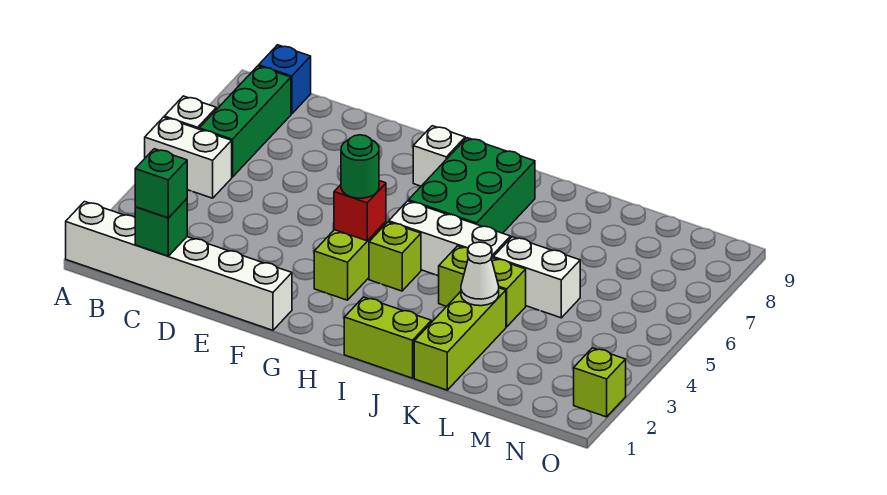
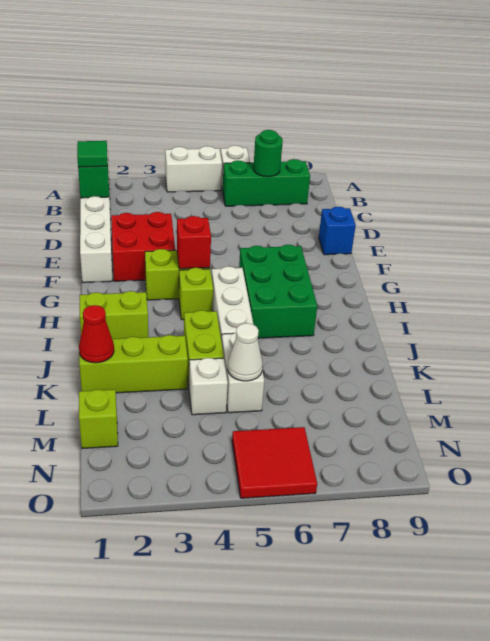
white brick A5:B5 level 1 -> white brick A4:A5 level 1
blue brick B9 level 1 -> blue brick E9 level 1
green brick C1 level 3 -> green tile C1 level 3
none -> red brick E2:F3 level 1
green round brick G4 level 3 -> green round brick B7 level 2
white brick G8 level 1 -> white brick L4 level 1
green brick H6:I8 level 1 -> green brick G6:I7 level 1
lime brick I1:J1 level 1 -> lime brick I1:I2 level 1
none -> red cone K1 level 2
white cone K3 level 2 -> white cone L5 level 2
none -> red tile N5:O6 level 1
lime brick O2 level 1 -> lime brick M1 level 1

